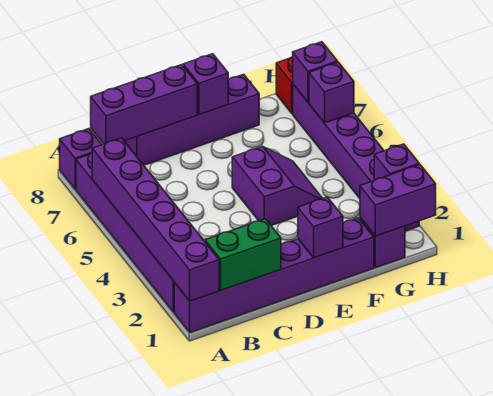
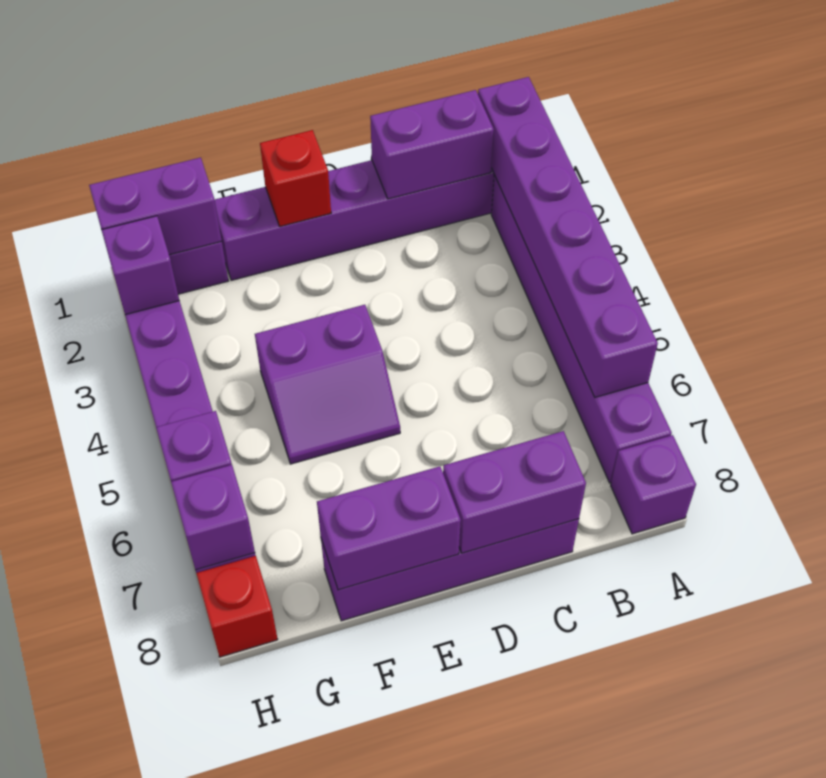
green brick B1:C1 level 2 -> purple brick B1:C1 level 2
purple brick B8:D8 level 2 -> purple brick C8:D8 level 2
purple brick E1 level 2 -> red brick E1 level 2
purple slope E4:F5 level 1 top E -> purple slope E4:F5 level 1 top 4
purple brick E8 level 2 -> purple brick E8:F8 level 2

